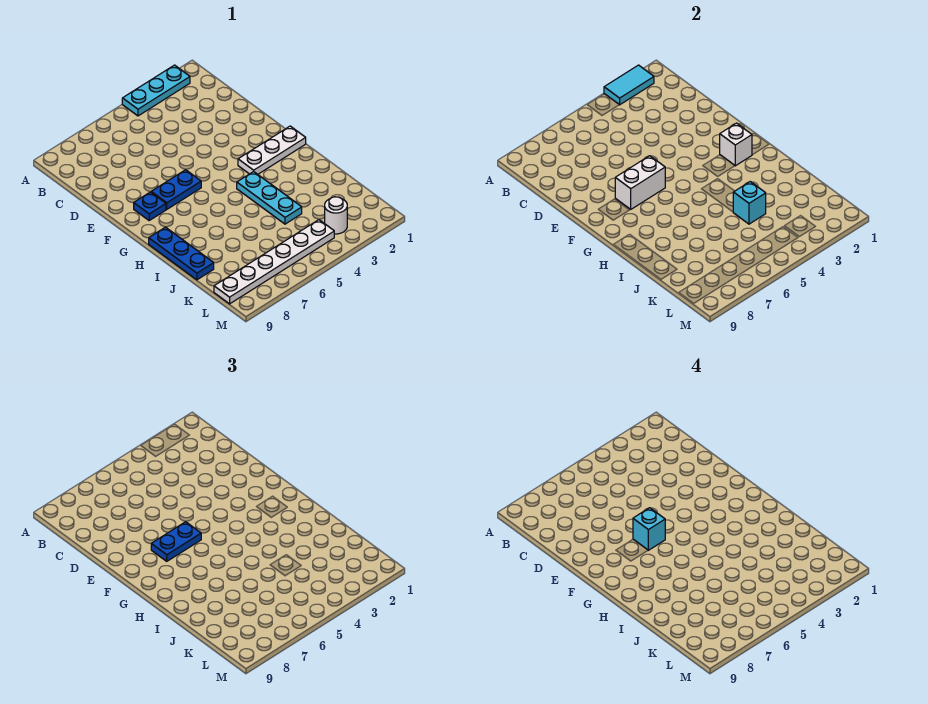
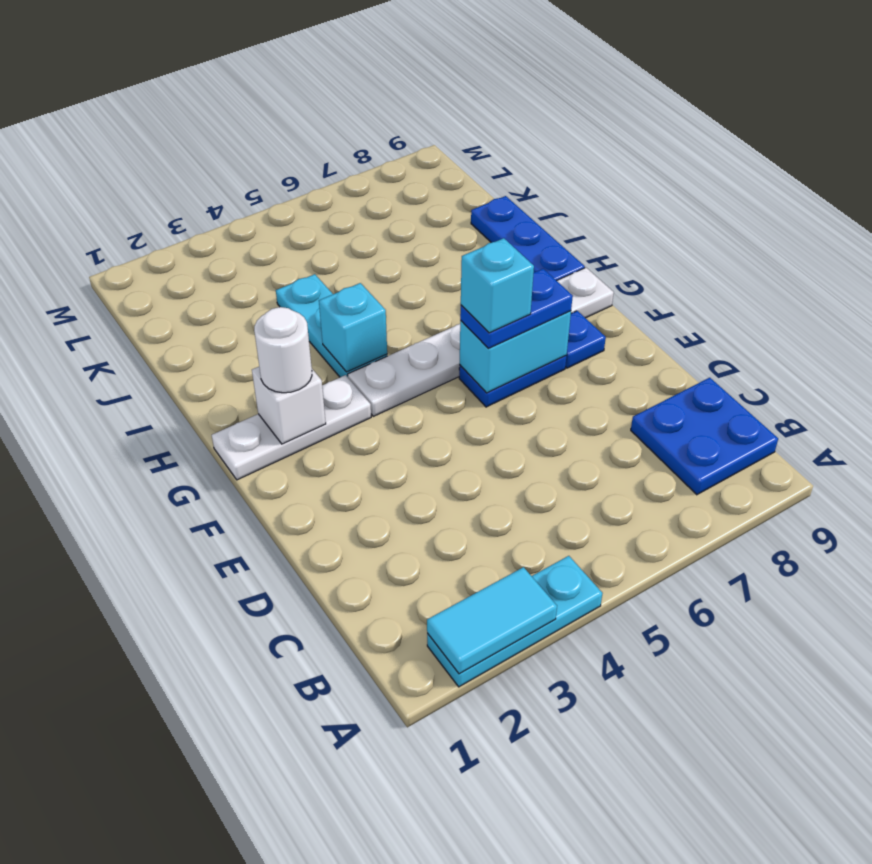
none -> blue plate B8:C9 level 1
white brick F6:F7 level 2 -> cyan brick F6:F7 level 2
cyan brick J4 level 2 -> cyan brick H4 level 2
white round brick L3 level 1 -> white round brick G2 level 3
white plate L4:L9 level 1 -> white plate G4:G9 level 1

